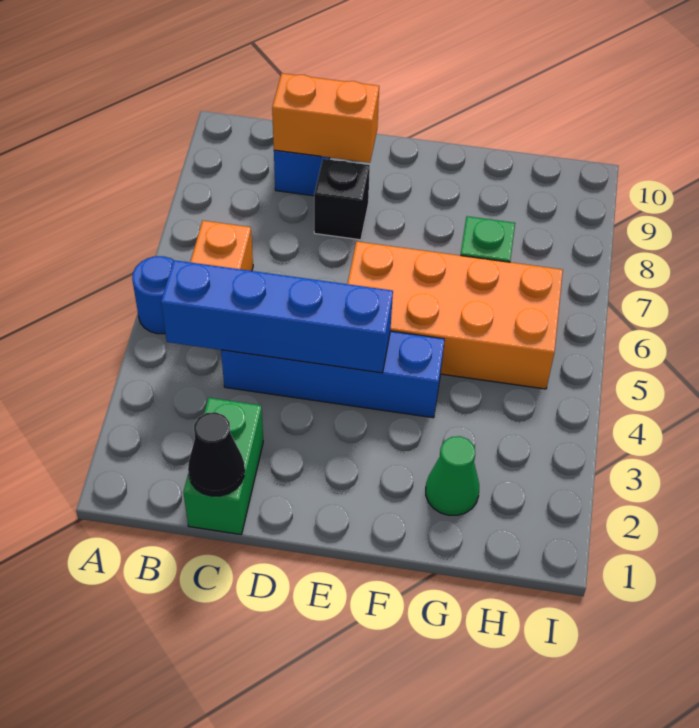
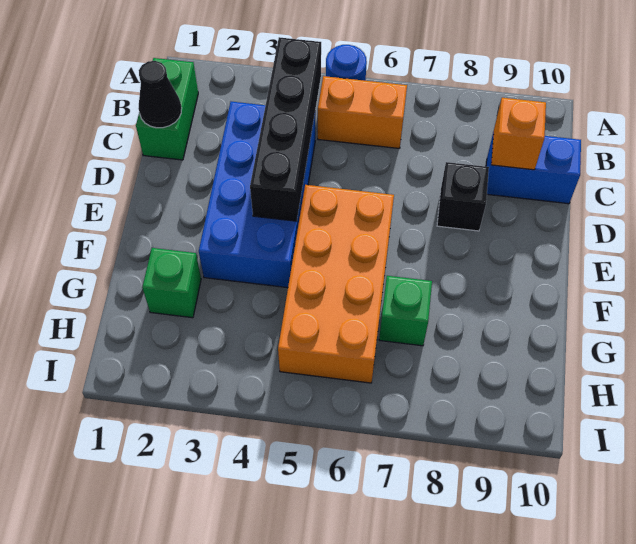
blue brick B4:E4 level 2 -> black brick B4:E4 level 2
green brick C1:C2 level 1 -> green brick B1:C1 level 1
blue brick C4:F4 level 1 -> blue brick C3:F4 level 1
orange brick C9:D9 level 2 -> orange brick C9 level 2
green cone G2 level 1 -> green brick G2 level 1

